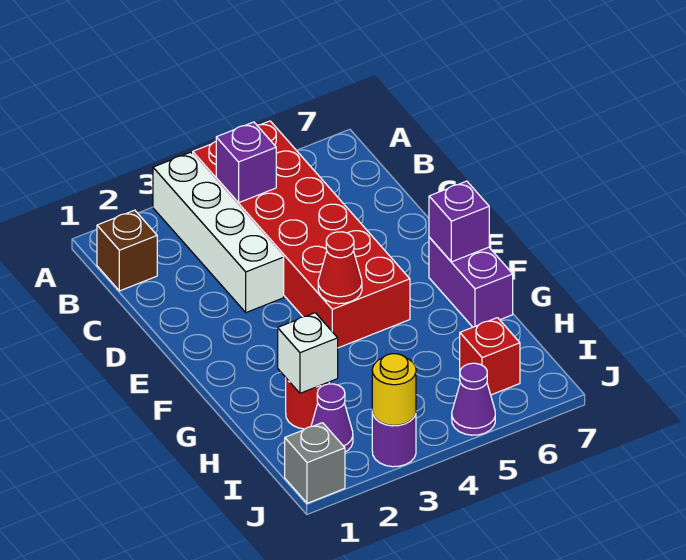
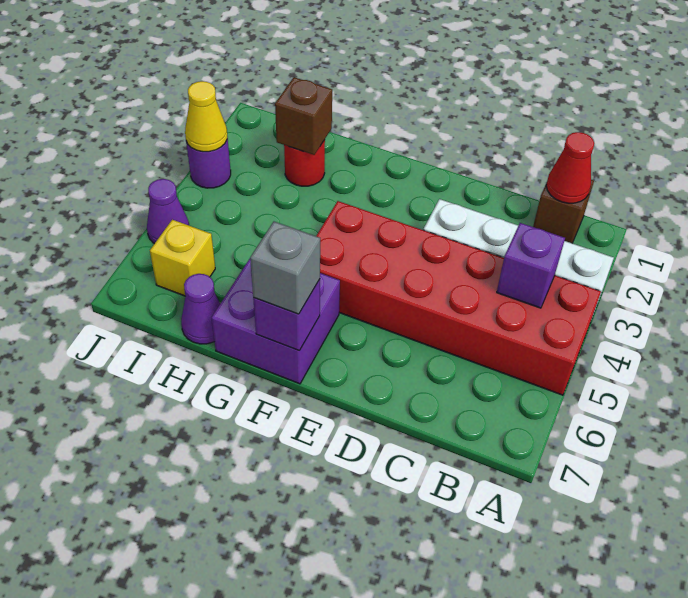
red cone F4 level 2 -> red cone B1 level 2
purple brick F7:G7 level 1 -> purple brick F6:G7 level 1
white brick H2 level 2 -> brown brick H2 level 2
purple cone I2 level 1 -> purple cone H7 level 1
red brick I6 level 1 -> yellow brick I6 level 1
grey brick J1 level 1 -> grey brick F7 level 3
yellow round brick J3 level 2 -> yellow cone J3 level 2

